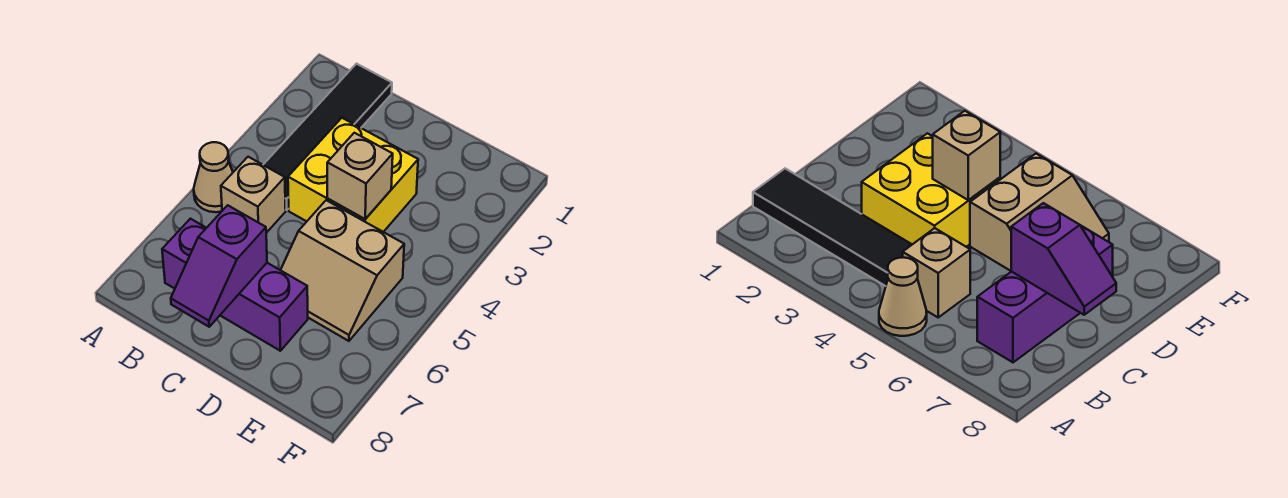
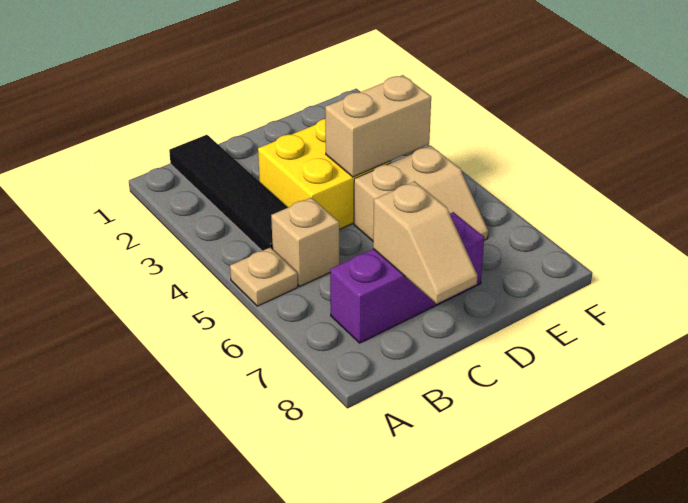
tan cone A5 level 1 -> tan plate A5 level 1
purple slope C7:C8 level 2 top 7 -> tan slope C7:C8 level 2 top 7
tan brick D4 level 2 -> tan brick D4:E4 level 2

